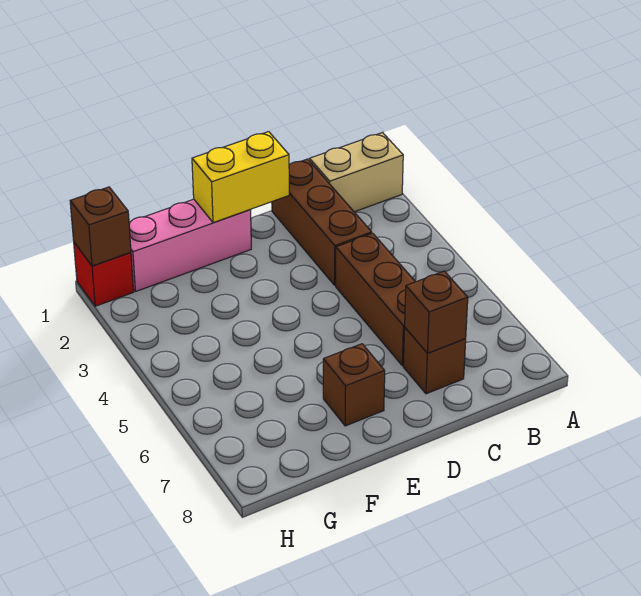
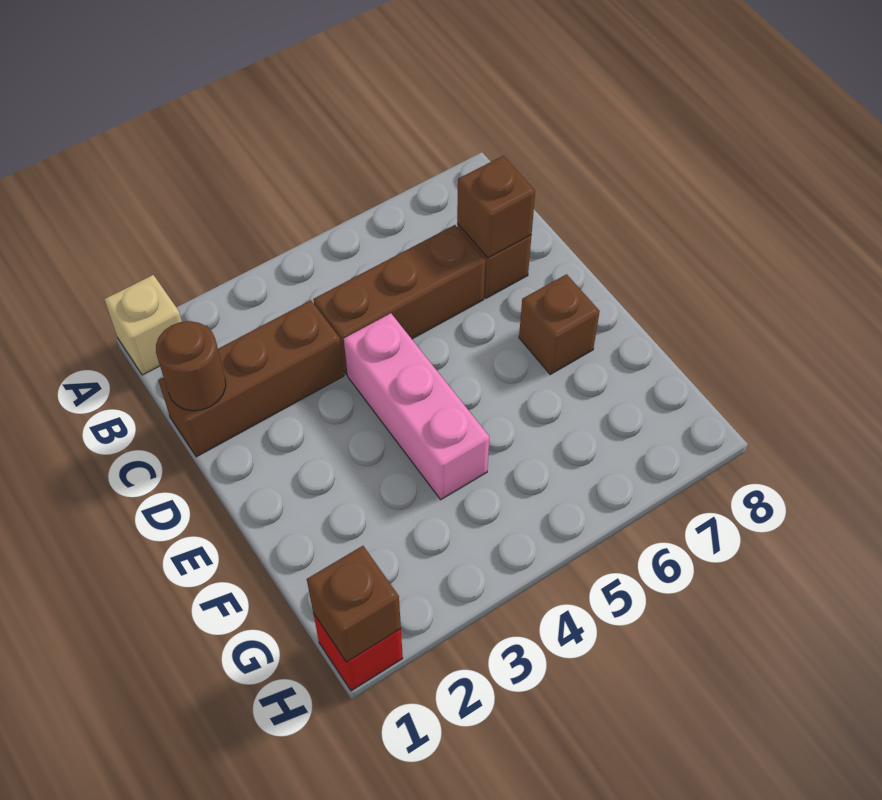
tan brick A1:B1 level 1 -> tan brick A1 level 1
none -> brown round brick C1 level 2
yellow brick D1:E1 level 2 -> none
pink brick E1:G1 level 1 -> pink brick D4:F4 level 1

